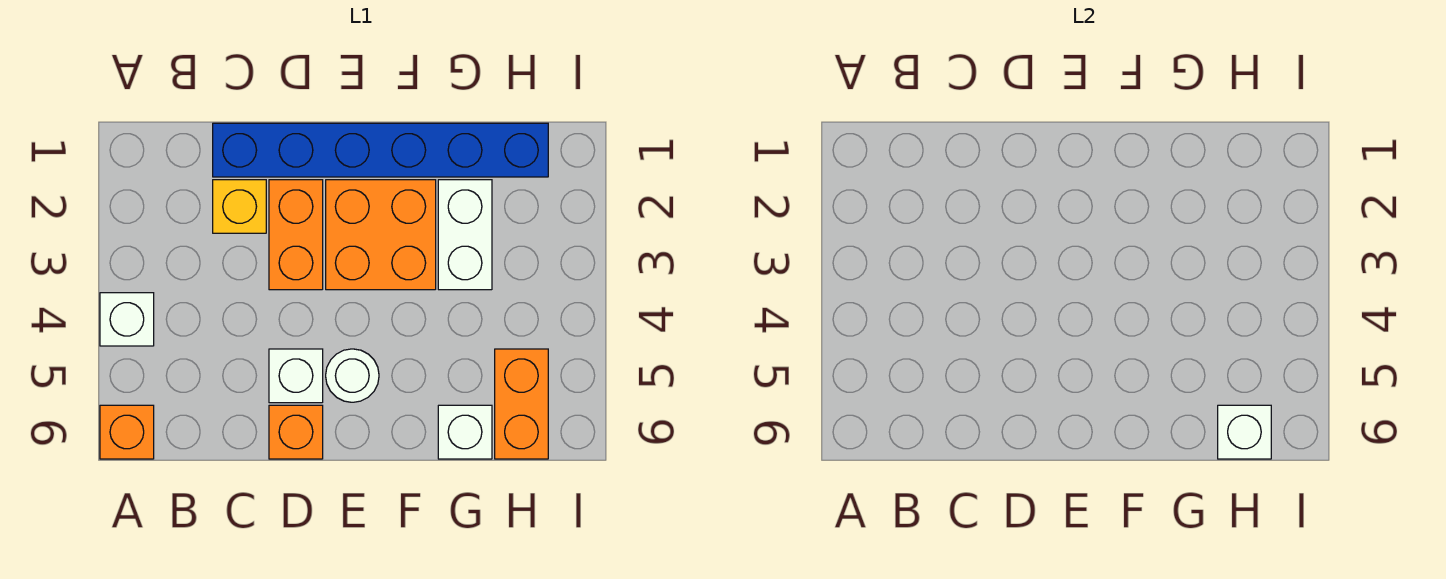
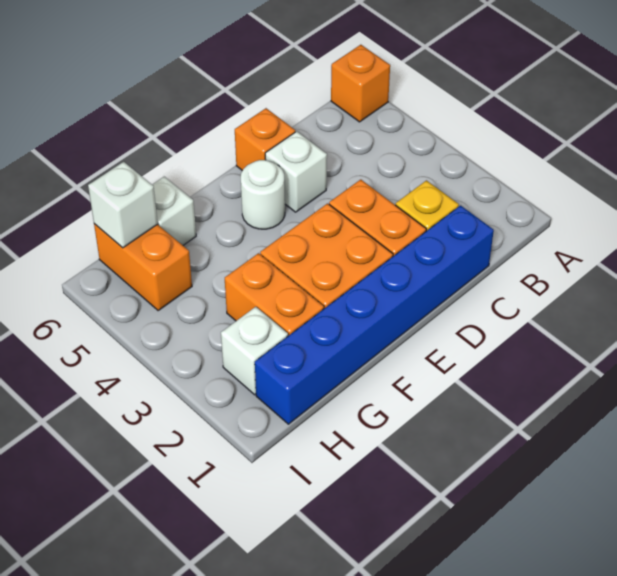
white brick A4 level 1 -> white brick H2 level 1
white brick G2:G3 level 1 -> orange brick G2:G3 level 1

